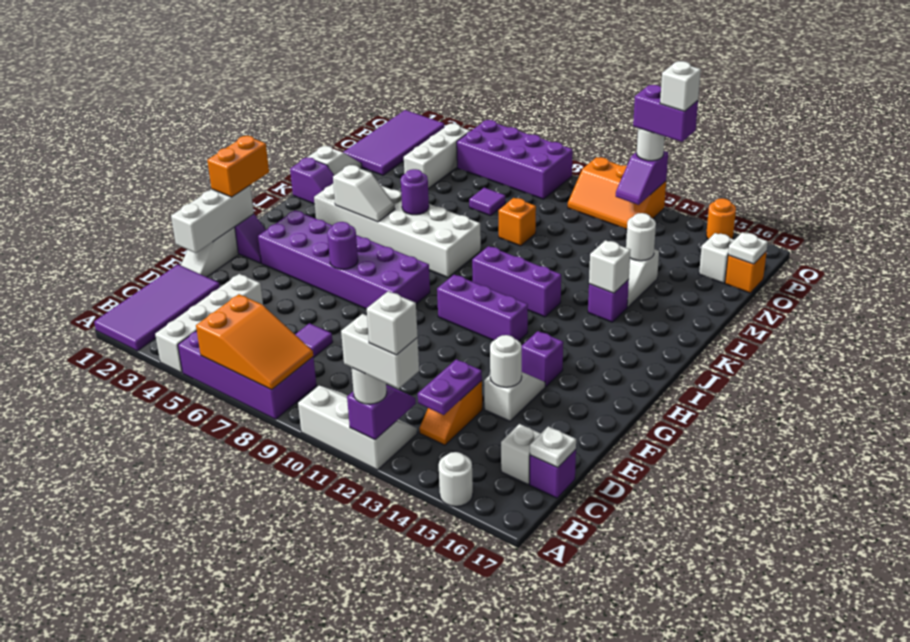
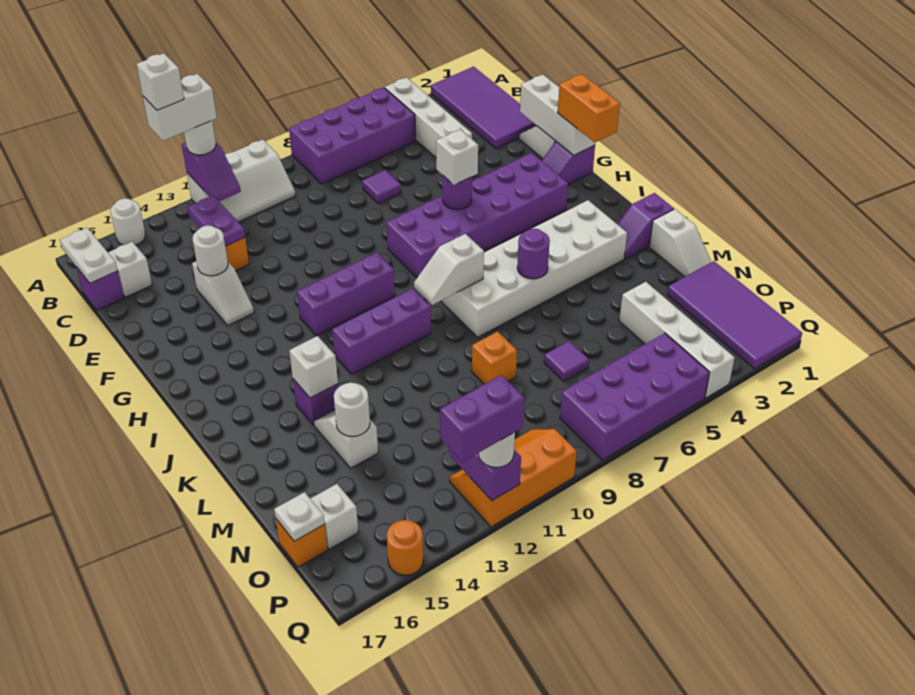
orange slope A6:B8 level 2 top 6 -> none
white plate C17 level 2 -> white plate B17:C17 level 2
purple brick G14 level 1 -> none
white slope J4:J5 level 2 top 4 -> white slope J8:J9 level 2 top 8
white brick N4:P4 level 1 -> white brick N4:Q4 level 1
white brick Q13 level 5 -> white brick G6 level 3

